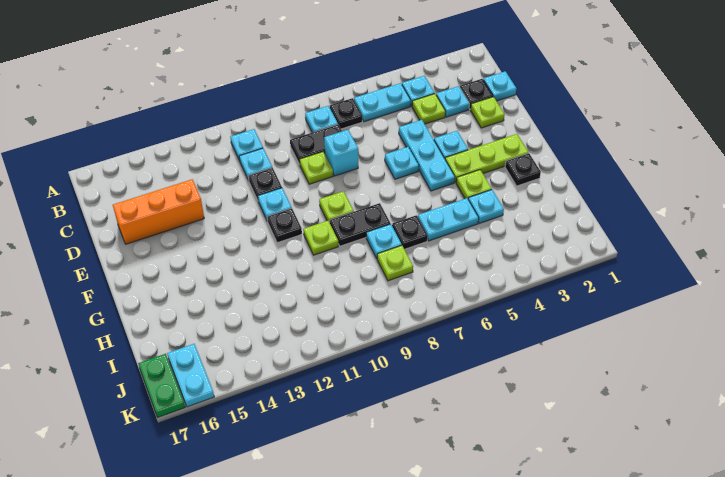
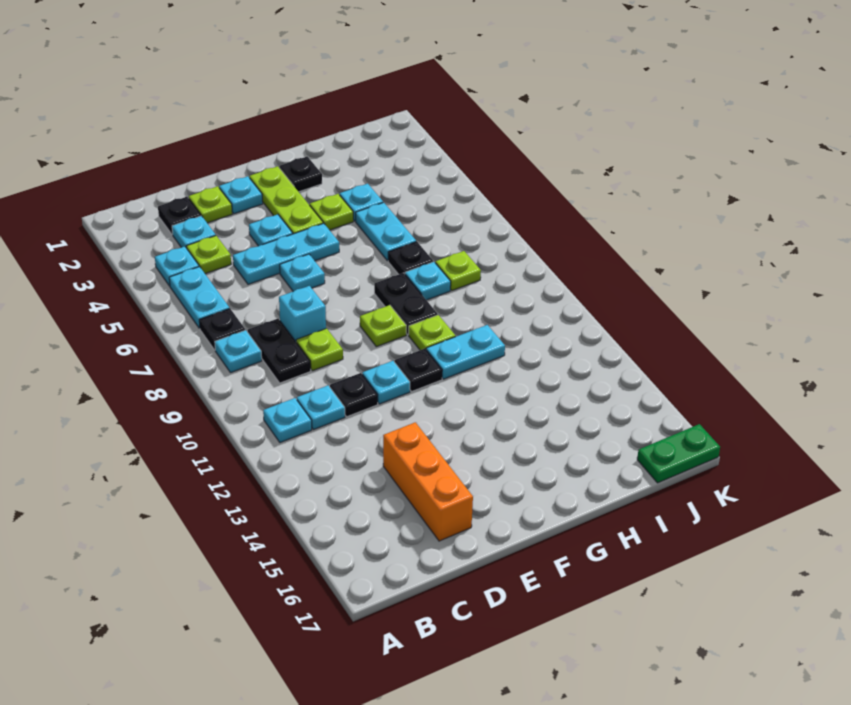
cyan plate C1 level 1 -> cyan plate E2 level 1
cyan plate J16:K16 level 1 -> cyan plate G11:H11 level 1

